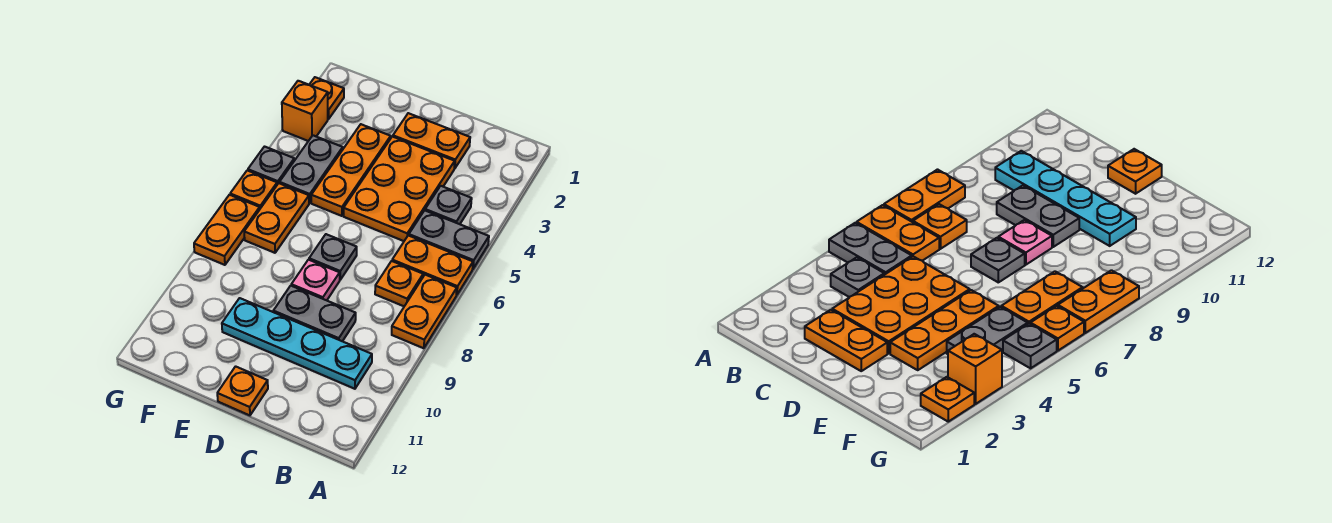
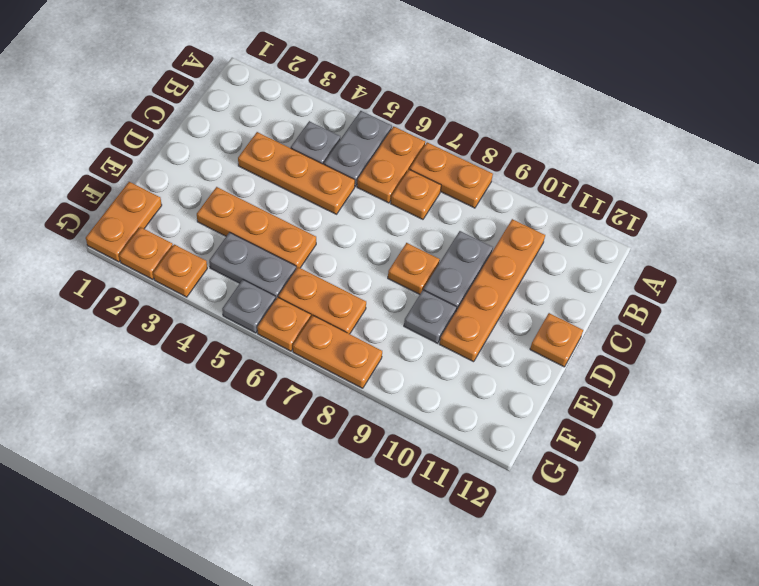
cyan plate B10:E10 level 1 -> orange plate B10:E10 level 1
orange plate C2:D2 level 1 -> orange plate F1:G1 level 1
orange plate C3:D5 level 1 -> orange plate C3:C5 level 1
grey plate D7 level 1 -> grey plate E9 level 1
pink plate D8 level 1 -> orange plate D8 level 1
orange brick G3 level 1 -> orange plate G3 level 1

